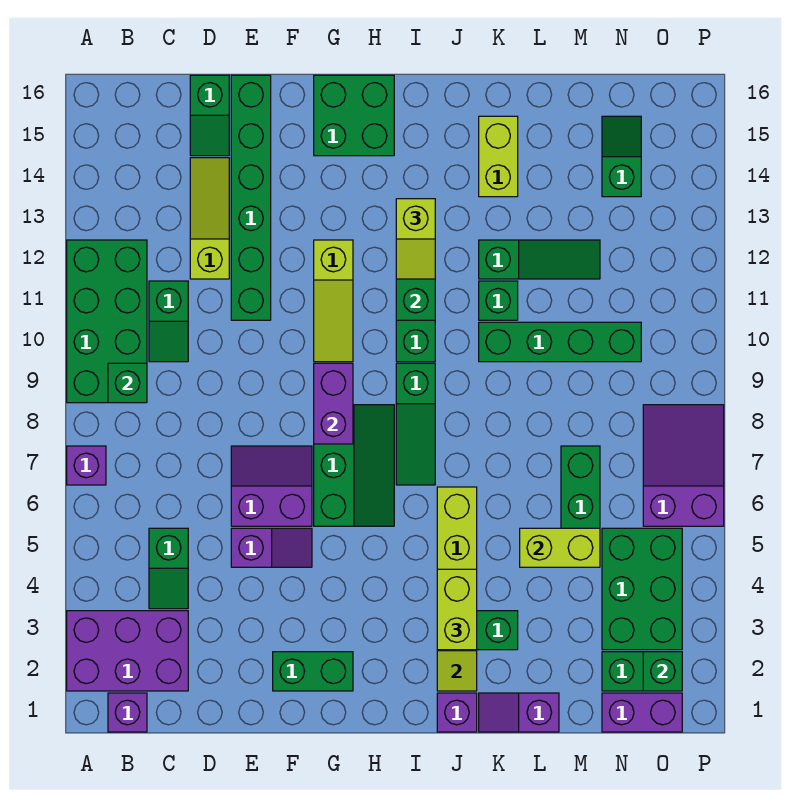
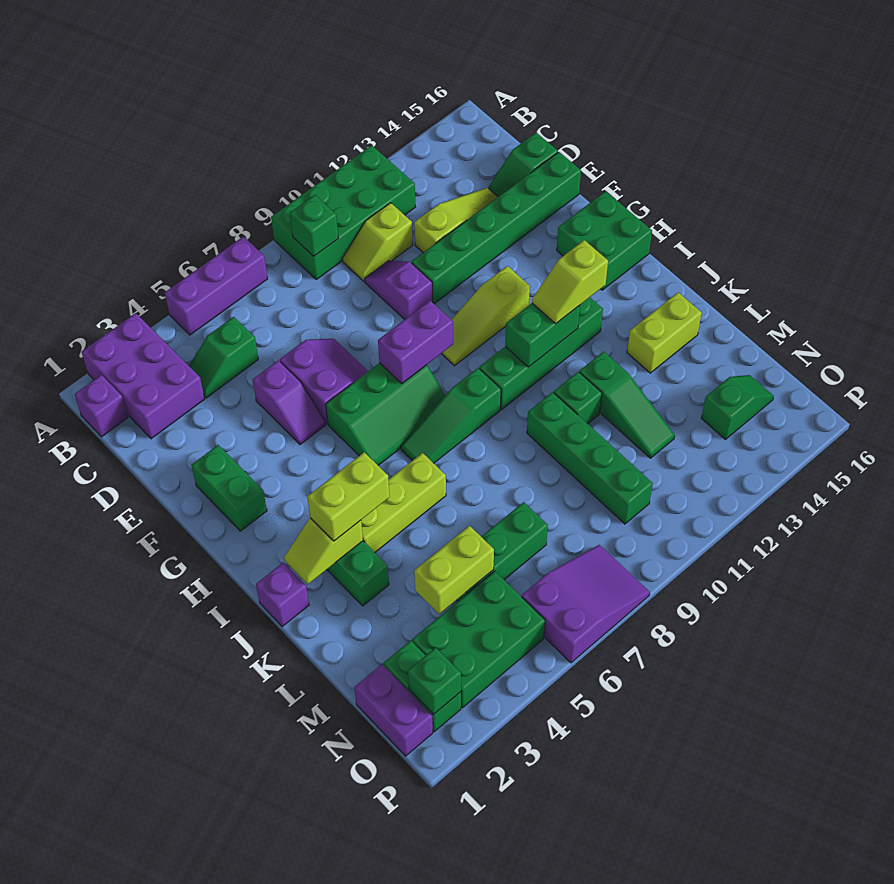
purple brick A7 level 1 -> purple brick A5:A7 level 1
green slope C10:C11 level 1 top 11 -> lime slope C10:C11 level 1 top 11
purple slope K1:L1 level 1 top L -> purple slope D10:E10 level 1 top E
lime brick L5:M5 level 2 -> lime brick M4:M5 level 2

